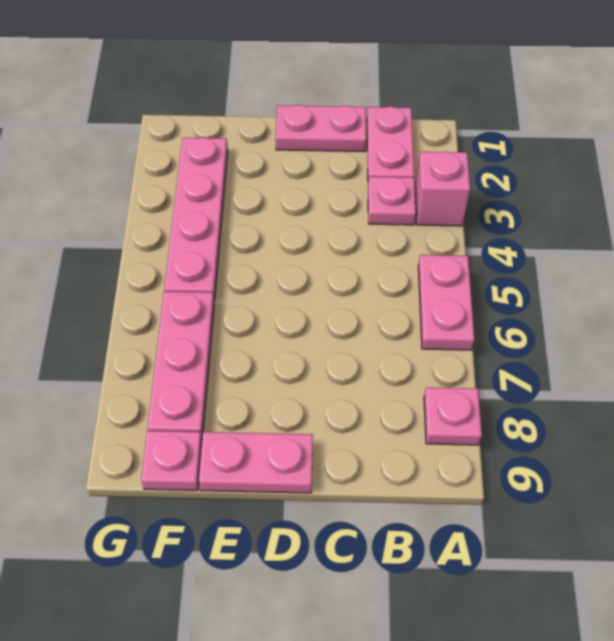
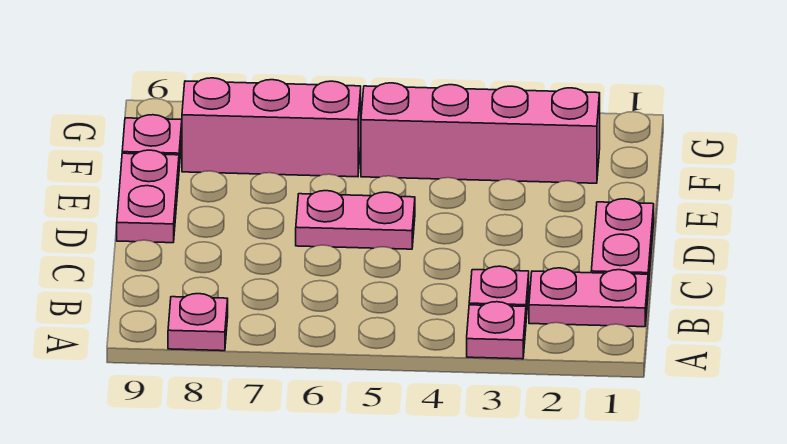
pink brick A3 level 1 -> pink plate A3 level 1
pink plate A5:A6 level 1 -> pink plate D5:D6 level 1
pink plate F2:F5 level 1 -> pink brick F2:F5 level 1
pink plate F6:F8 level 1 -> pink brick F6:F8 level 1

